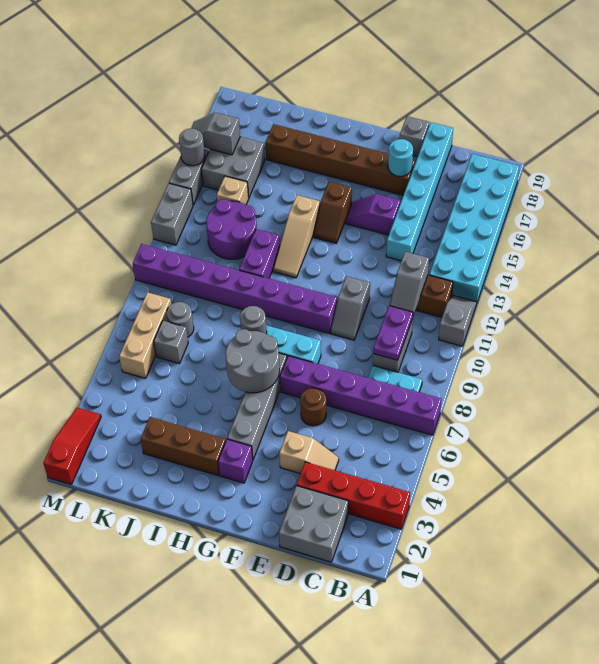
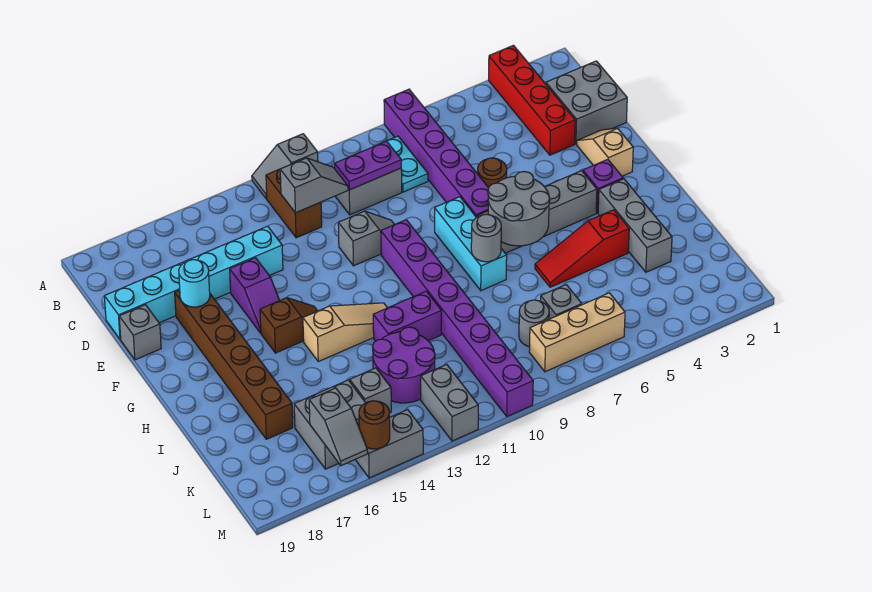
cyan brick A13:B18 level 1 -> none
tan slope D4:E4 level 1 top E -> tan slope E2:F2 level 1 top F
brown brick H3:J3 level 1 -> grey brick H3:J3 level 1
tan brick K14 level 1 -> grey brick K14 level 1
red slope M1:M3 level 1 top 1 -> red slope I4:I6 level 1 top 4
grey brick M12:M13 level 1 -> grey brick L12:M12 level 1
grey round brick M15 level 2 -> brown round brick M15 level 2

